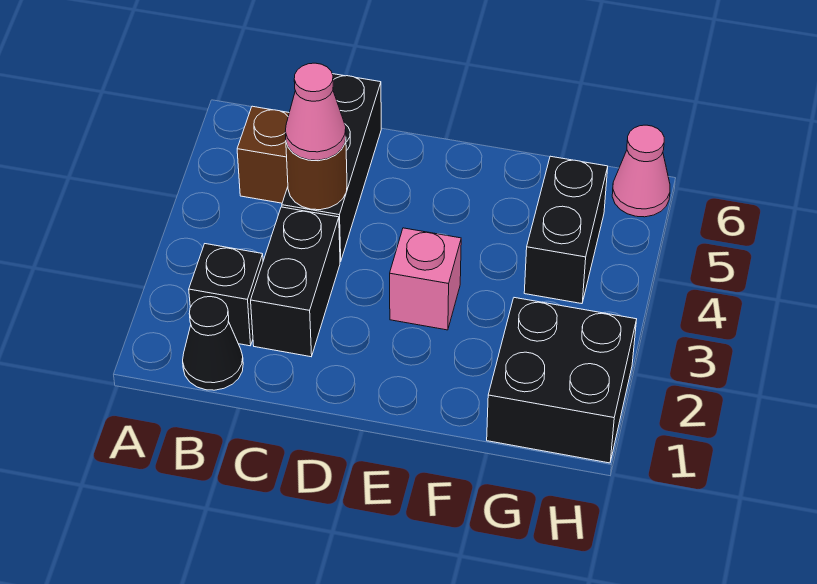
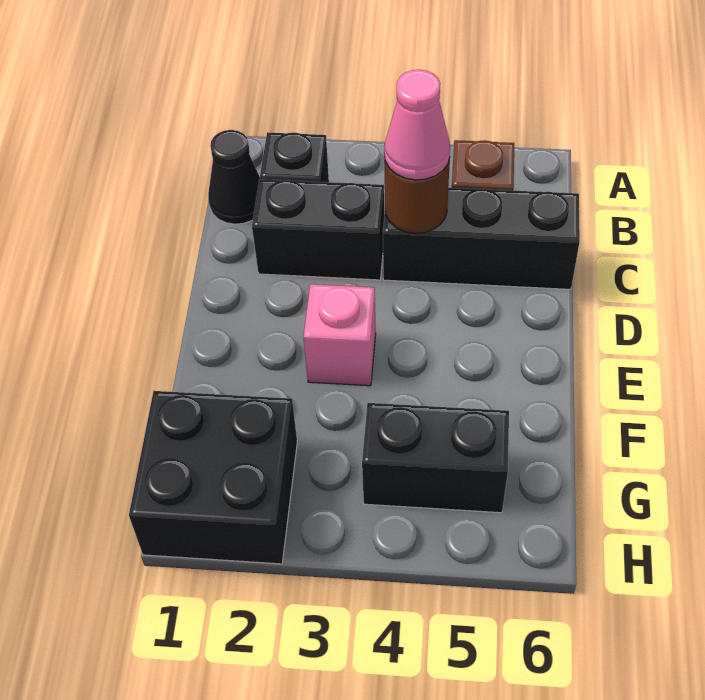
pink cone H6 level 1 -> none

